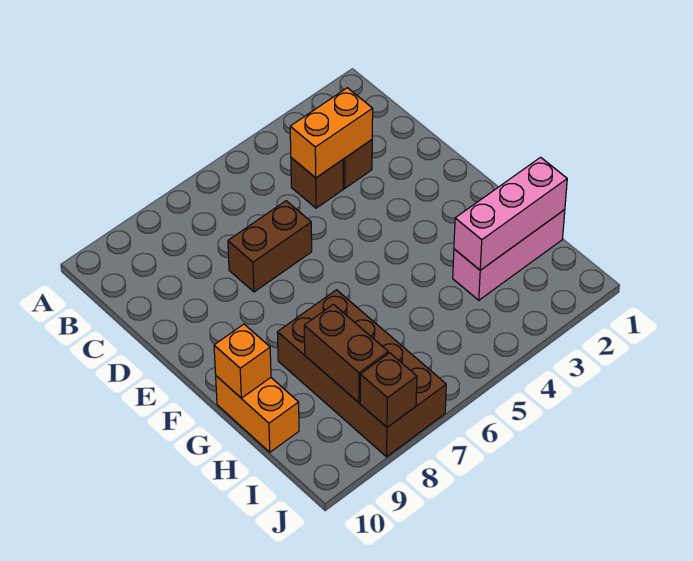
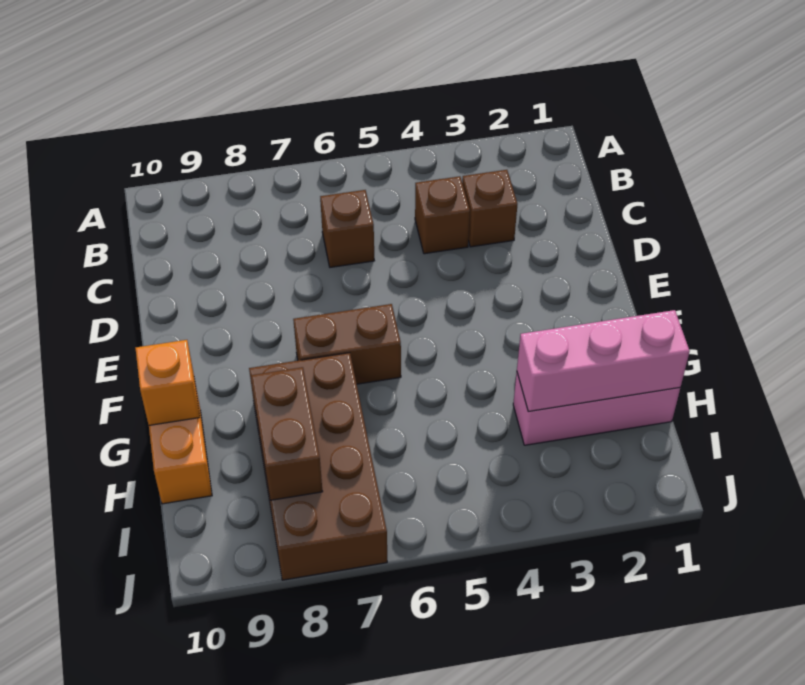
orange brick C3:C4 level 2 -> none
brown brick D6:D7 level 1 -> brown brick F6:F7 level 1
brown brick J8 level 2 -> brown brick C6 level 1

